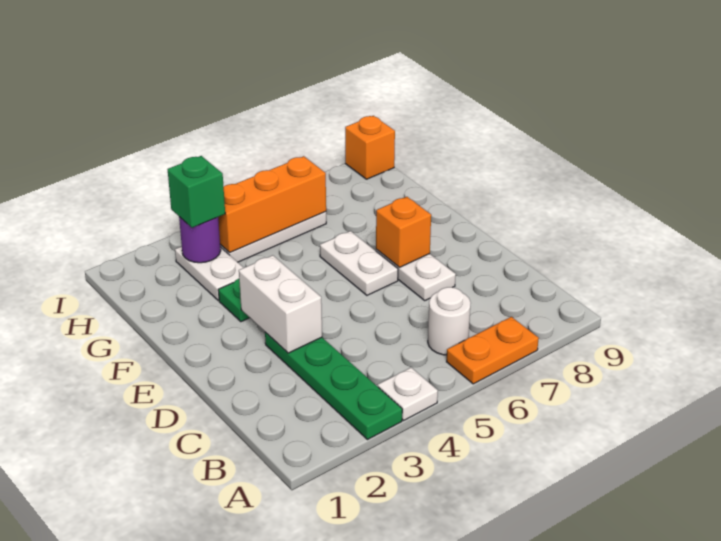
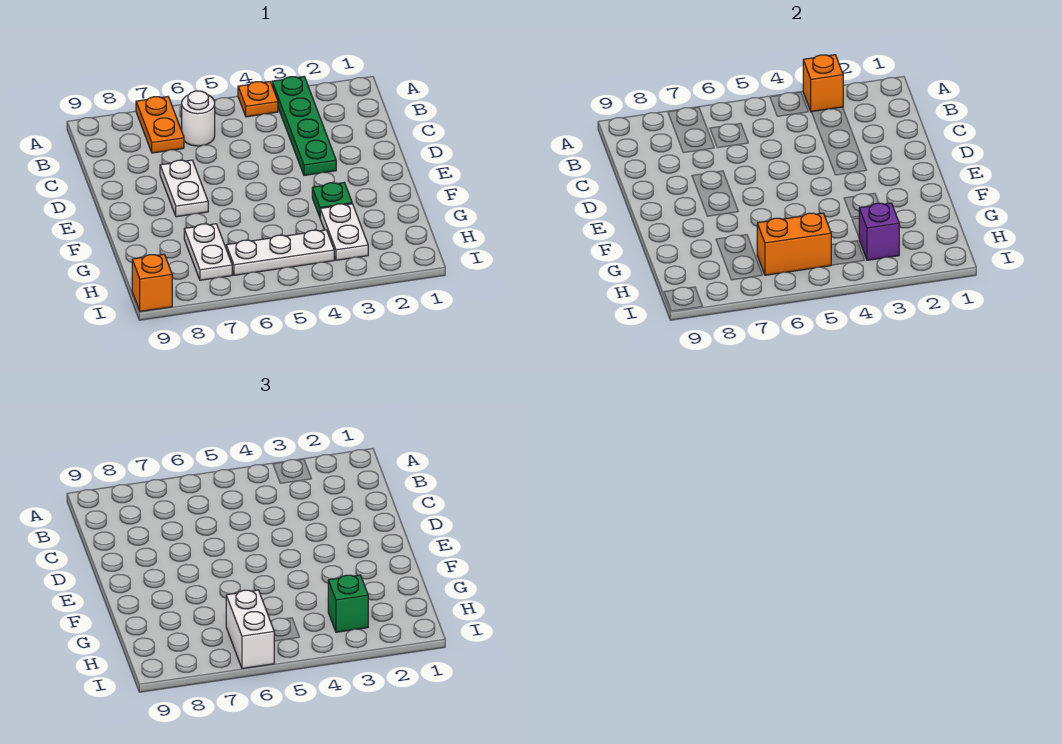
white plate A4 level 1 -> orange plate A4 level 1
orange plate A6:A7 level 1 -> orange plate A7:B7 level 1
white brick D3:E3 level 2 -> white brick H6:I6 level 3
white plate E6:F6 level 1 -> white plate G7:H7 level 1
orange brick E7 level 2 -> orange brick A3 level 2
purple round brick H3 level 2 -> purple brick H3 level 2
orange brick H4:H6 level 2 -> orange brick H5:H6 level 2

